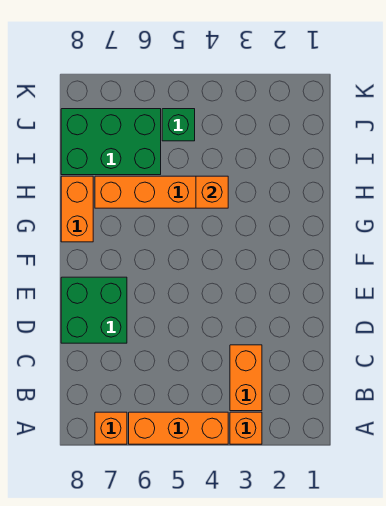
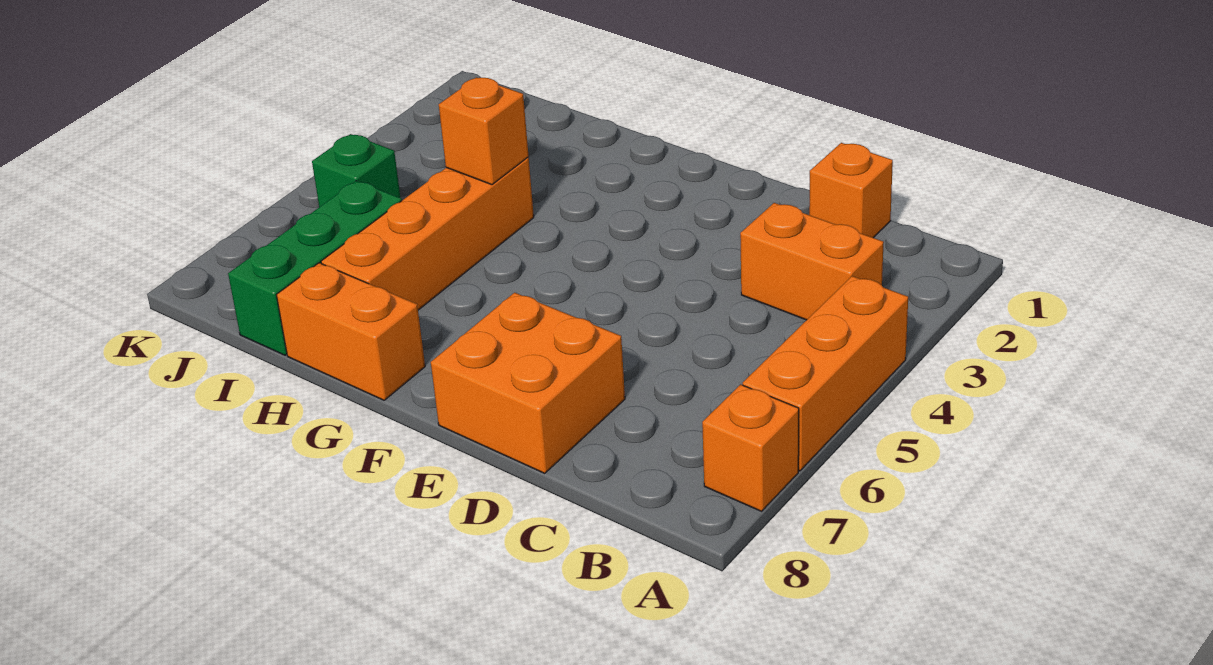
orange brick A3 level 1 -> orange brick C1 level 1
green brick D7:E8 level 1 -> orange brick D7:E8 level 1
green brick I6:J8 level 1 -> green brick I6:I8 level 1

